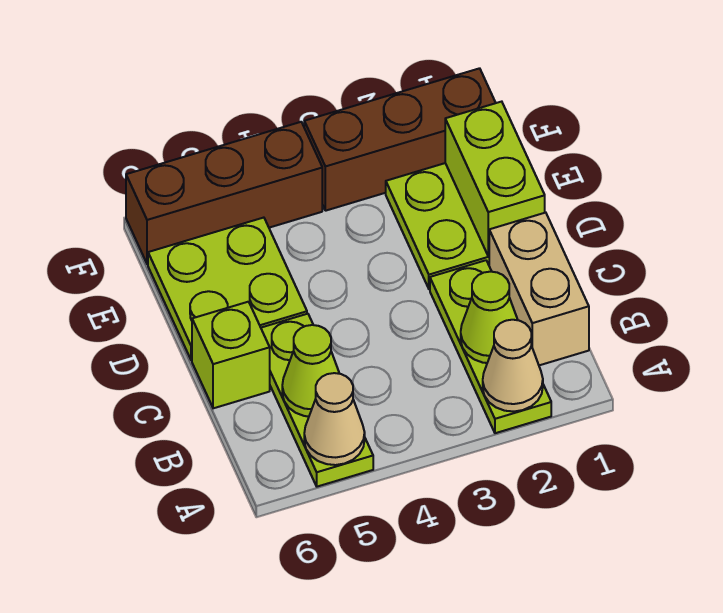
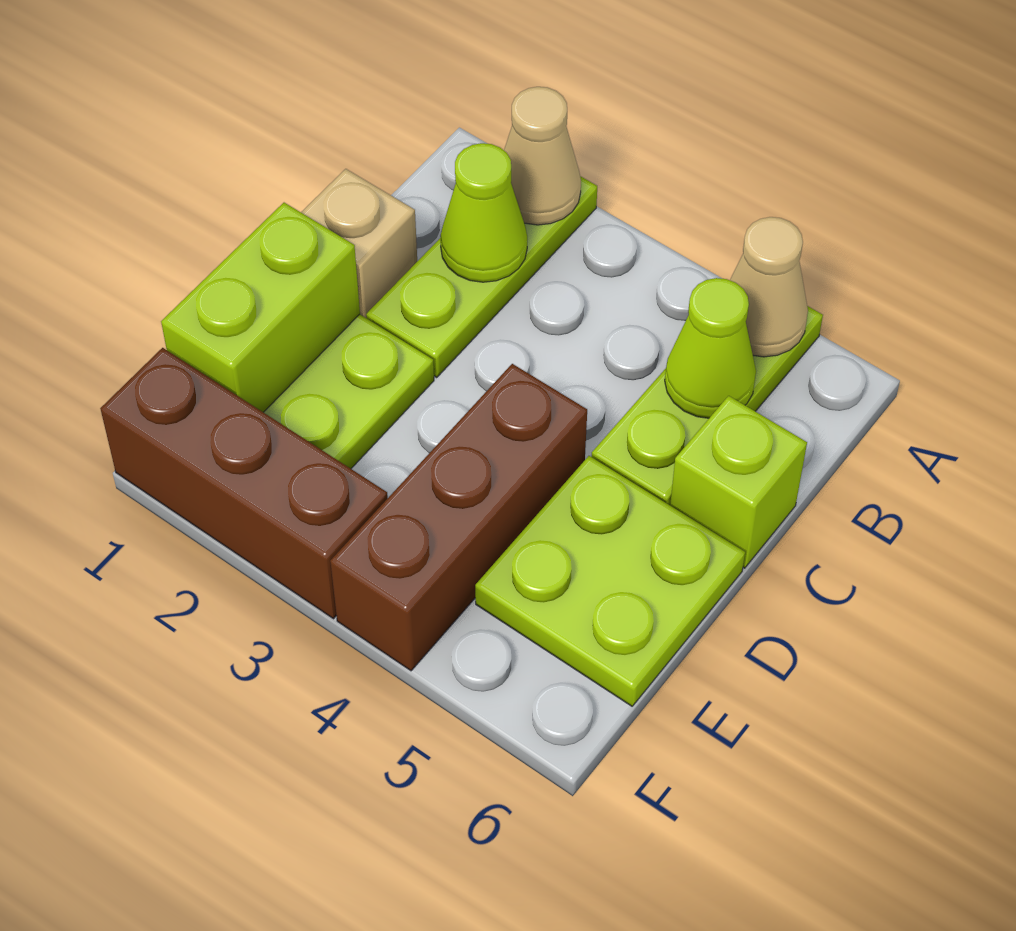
tan brick B1:C1 level 1 -> tan brick C1 level 1
brown brick F4:F6 level 1 -> brown brick D4:F4 level 1

